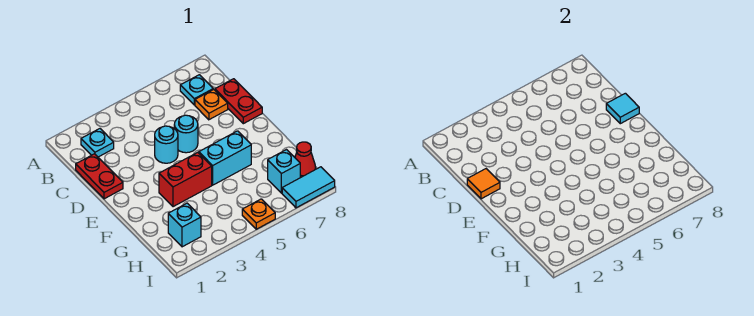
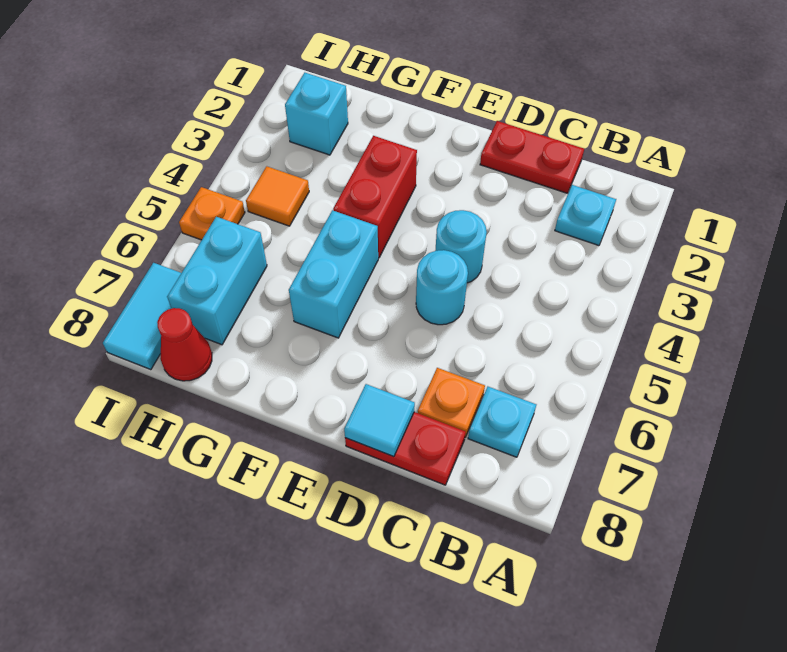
orange tile D1 level 2 -> orange tile H4 level 1
cyan brick H7 level 1 -> cyan brick H6:H7 level 1

